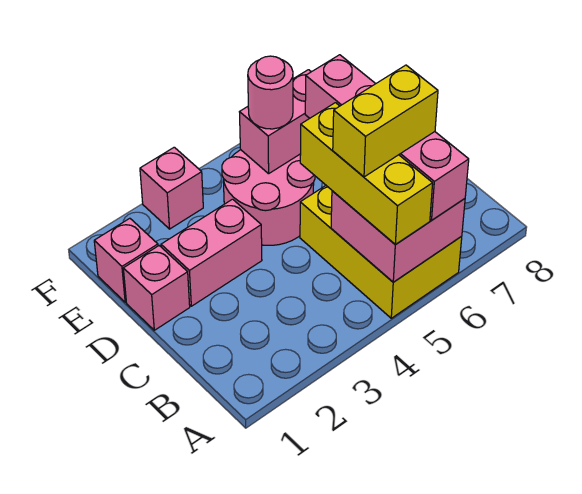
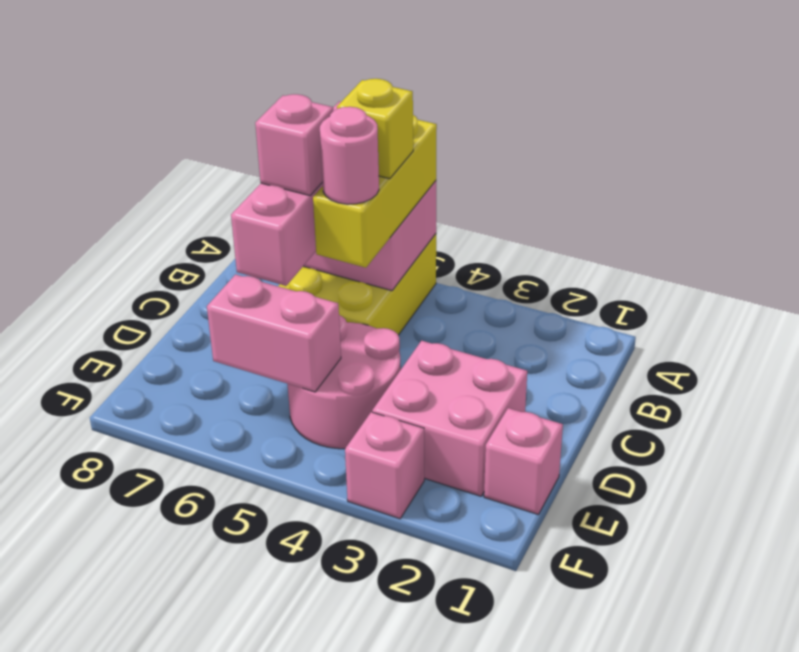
yellow brick B5:B6 level 4 -> yellow brick B5 level 4
pink brick D1 level 1 -> pink brick C6 level 4
pink brick D2:D3 level 1 -> pink brick D2:E3 level 1
pink round brick E5 level 3 -> pink round brick C5 level 4

